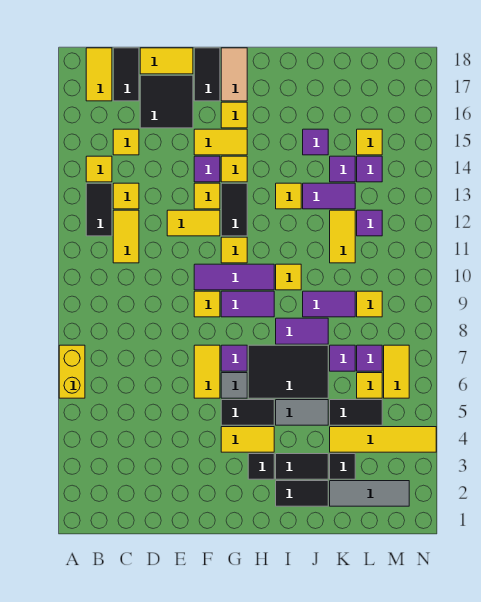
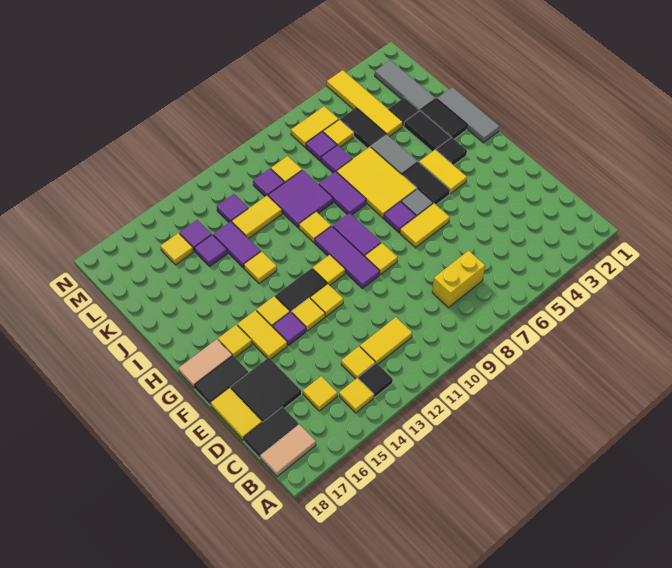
yellow brick A6:A7 level 1 -> yellow brick C7:C8 level 1
black tile B12:B13 level 1 -> black tile B13 level 1
yellow tile B17:B18 level 1 -> tan tile B17:B18 level 1
yellow tile E12:F12 level 1 -> yellow tile F12 level 1
none -> grey tile H1:J1 level 1
black tile H6:J7 level 1 -> yellow tile H6:J7 level 1
purple tile J9:K9 level 1 -> purple tile J9:K10 level 1
purple tile J15 level 1 -> purple tile L10 level 1

